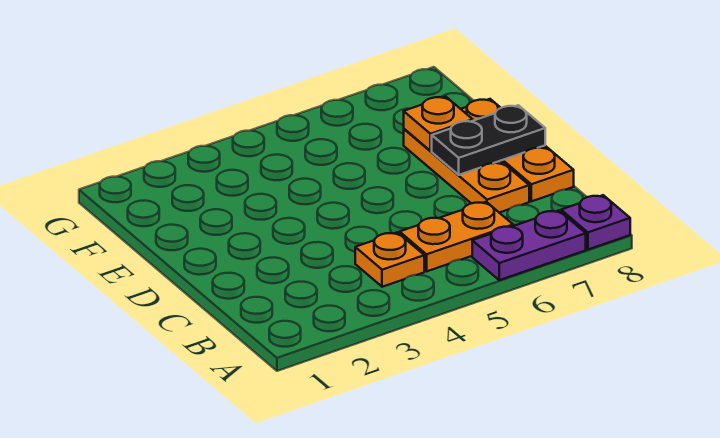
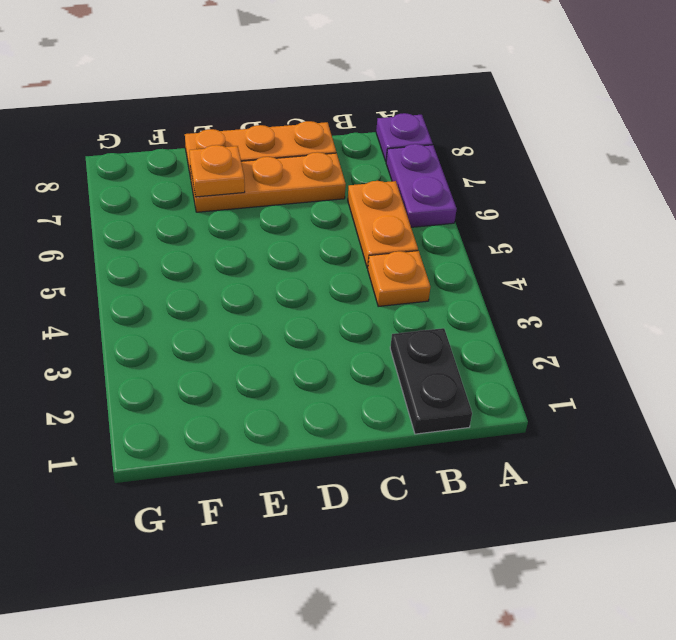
black plate D7:D8 level 2 -> black plate B1:B2 level 1

